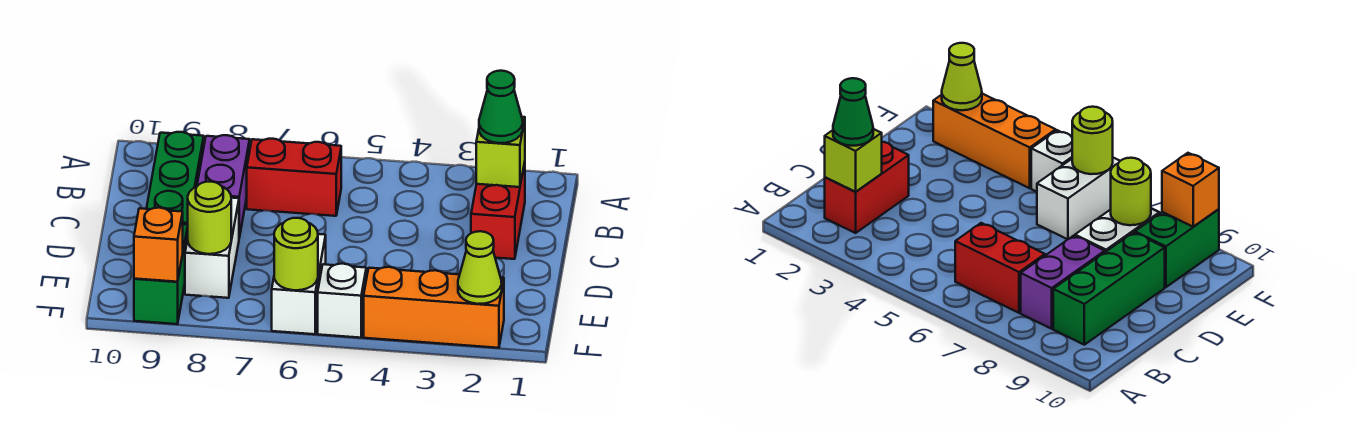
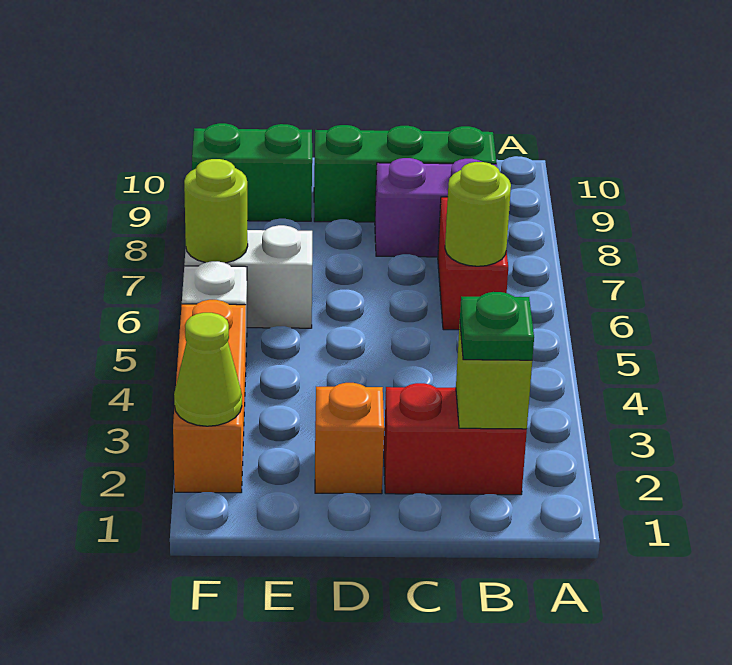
green cone B2 level 3 -> green plate B2 level 3
white brick D8:E8 level 1 -> none
lime round brick E8 level 2 -> lime round brick B6 level 2
orange brick F9 level 2 -> orange brick D2 level 1

